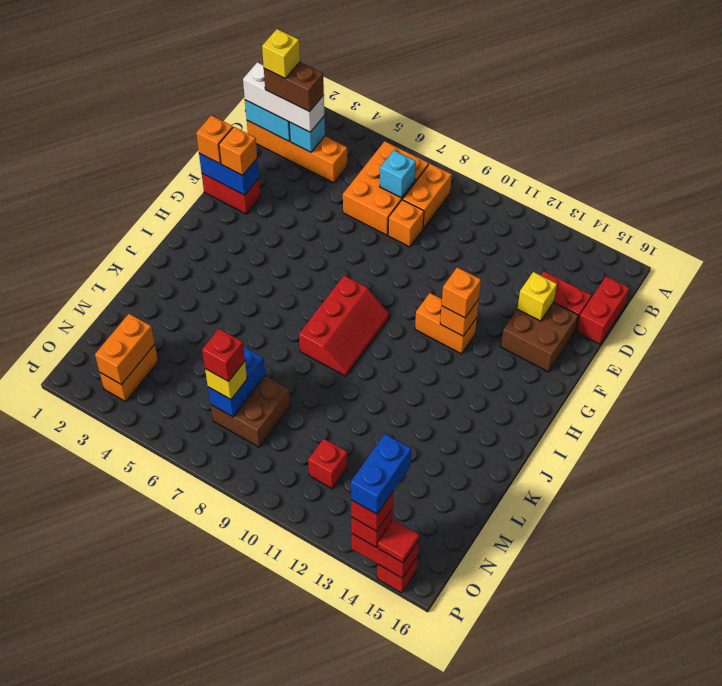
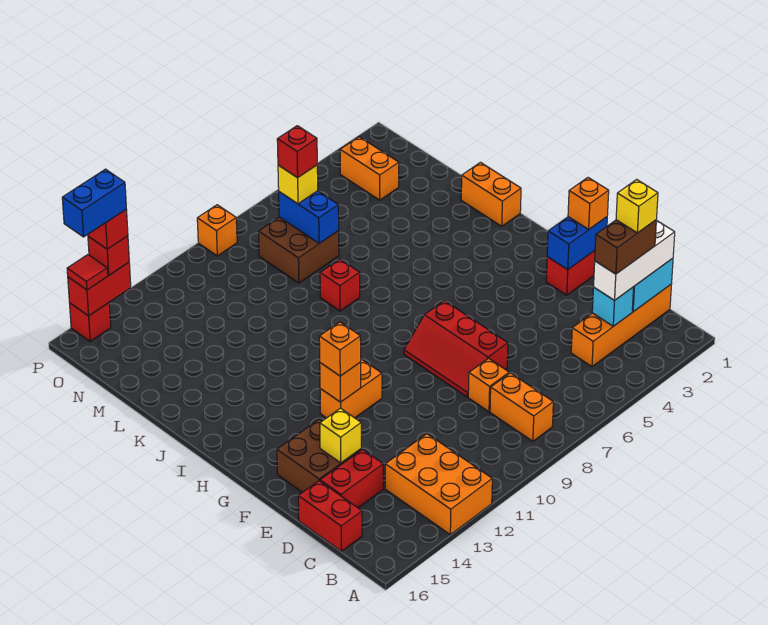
orange brick B6:D7 level 1 -> orange brick A12:C13 level 1
cyan brick C7 level 2 -> none
orange brick F2 level 3 -> orange brick P9 level 1
red slope H8:J9 level 1 top 8 -> red slope E7:G8 level 1 top 7
orange brick N3:O3 level 2 -> orange brick J1:K1 level 1
red brick N11 level 1 -> red brick K8 level 1
blue brick O14:P14 level 5 -> blue brick P14:P15 level 5

